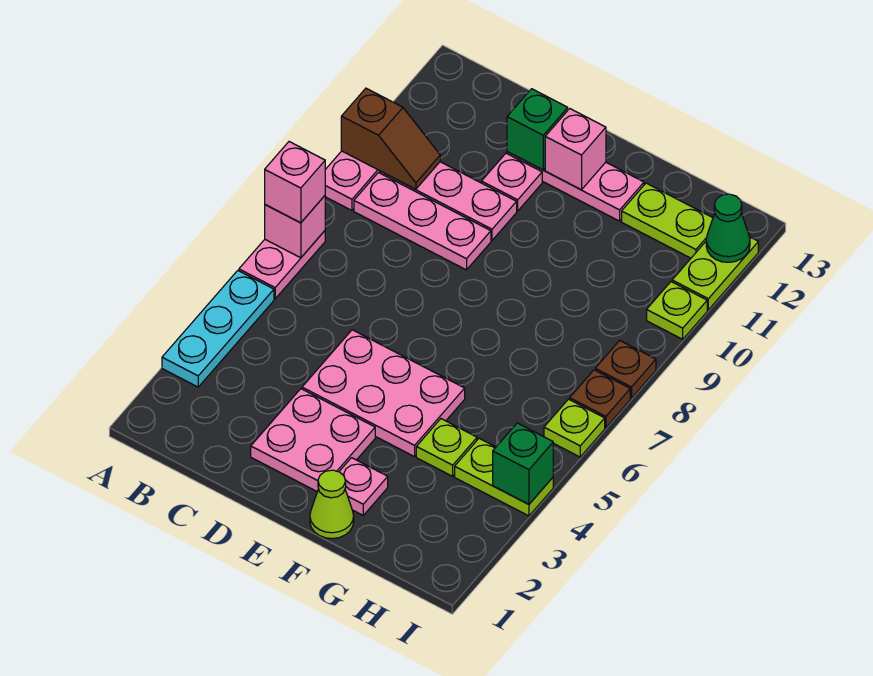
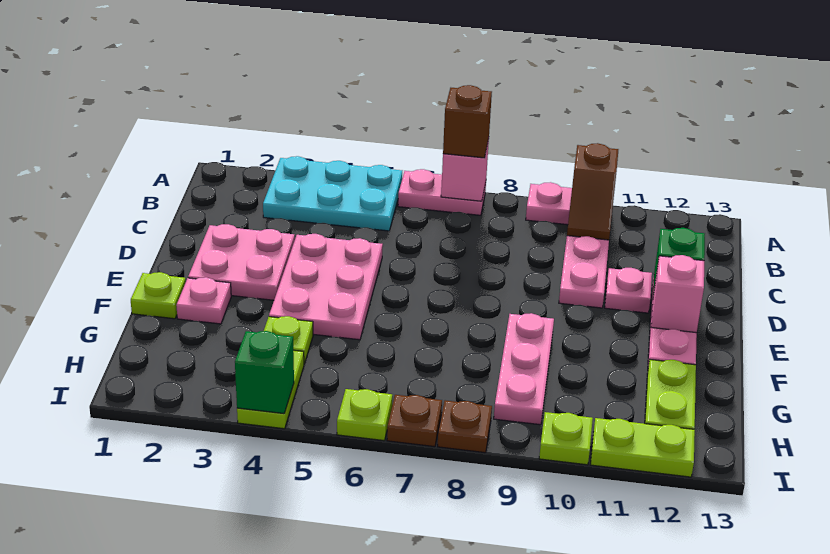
cyan plate A3:A5 level 1 -> cyan plate A3:B5 level 1
pink brick A7 level 3 -> brown brick A7 level 3
pink plate B9:D9 level 1 -> pink plate F9:H9 level 1
lime cone F1 level 1 -> lime plate F1 level 1
green cone I12 level 2 -> none

